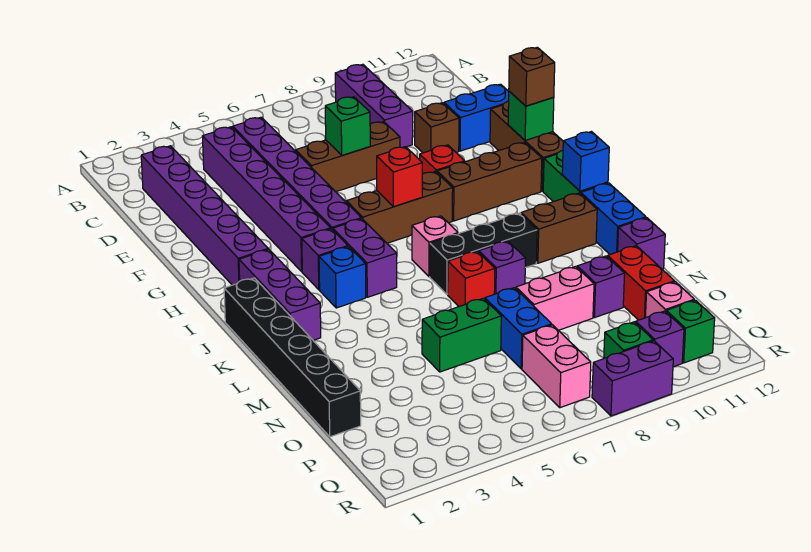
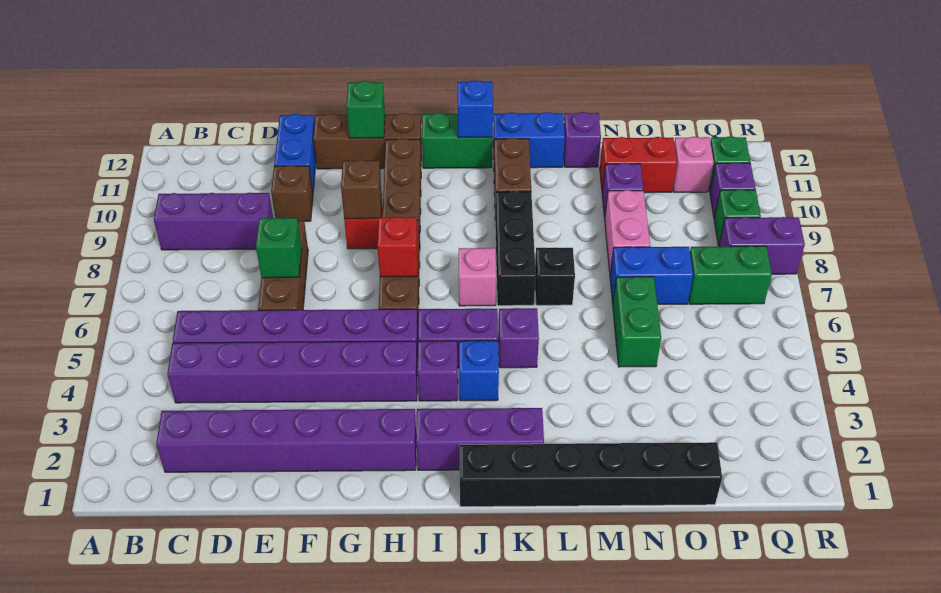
brown brick G12 level 3 -> brown brick G9 level 2
red brick L7 level 1 -> black brick L7 level 1
purple brick L8 level 1 -> purple brick K5 level 1
pink brick P7:Q7 level 1 -> green brick P7:Q7 level 1
purple brick R8:R9 level 1 -> purple brick Q8:R8 level 1

